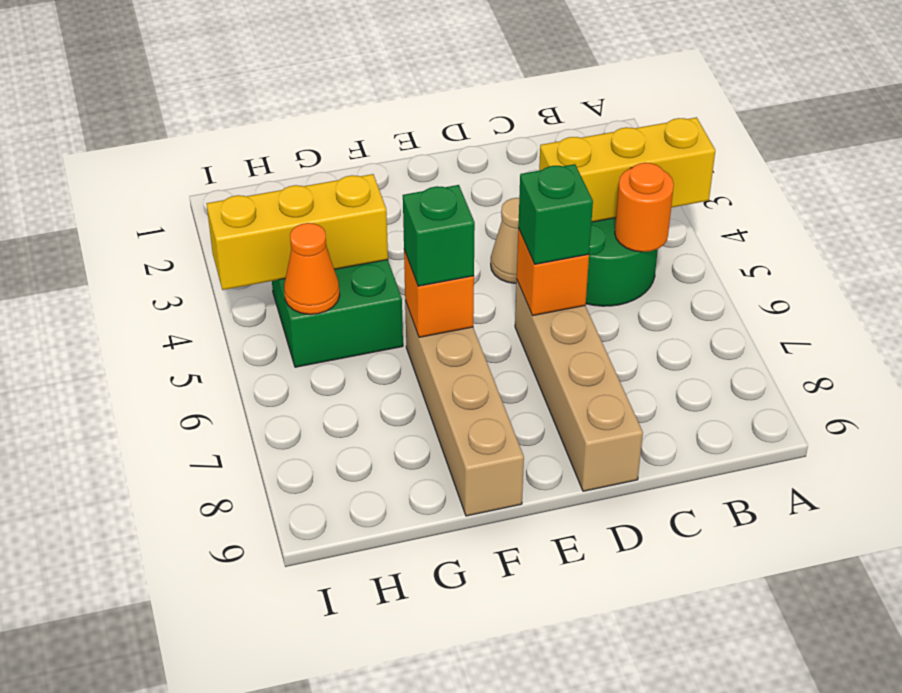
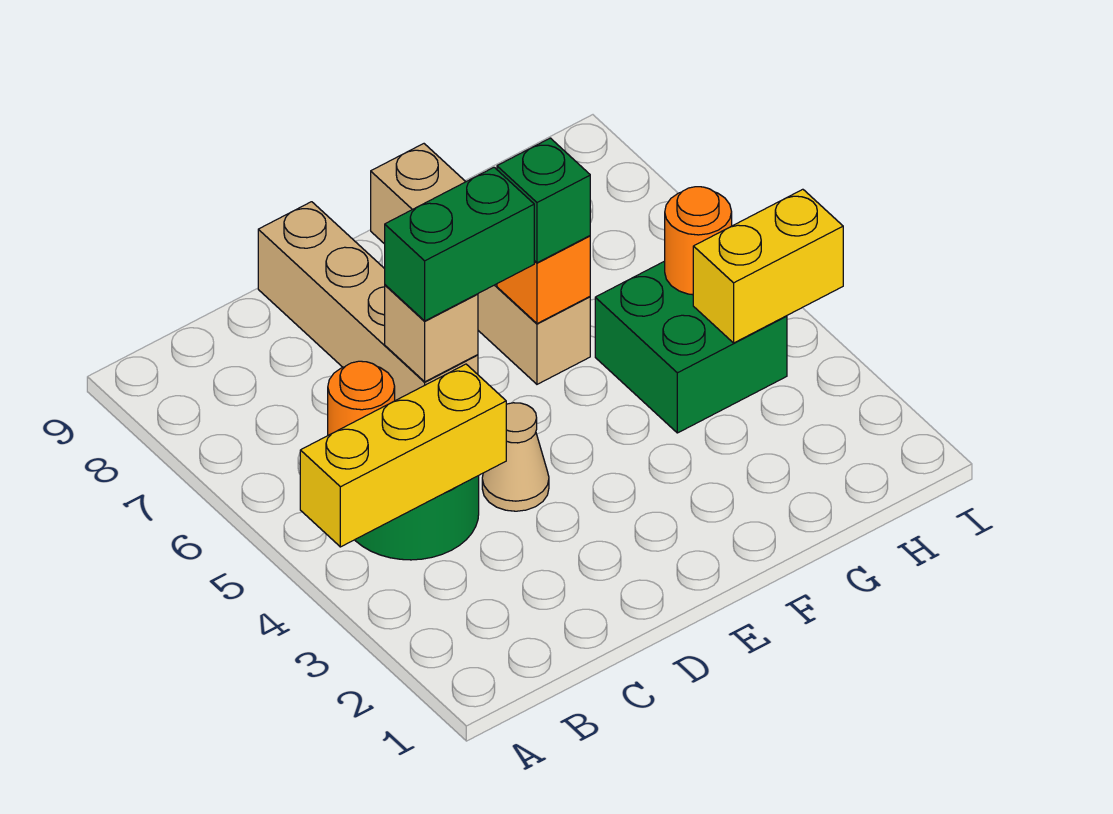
orange brick D6 level 2 -> tan brick D6 level 2
green brick D6 level 3 -> green brick D6:E6 level 3
yellow brick G4:I4 level 2 -> yellow brick H4:I4 level 2
orange cone H5 level 2 -> orange round brick H5 level 2

